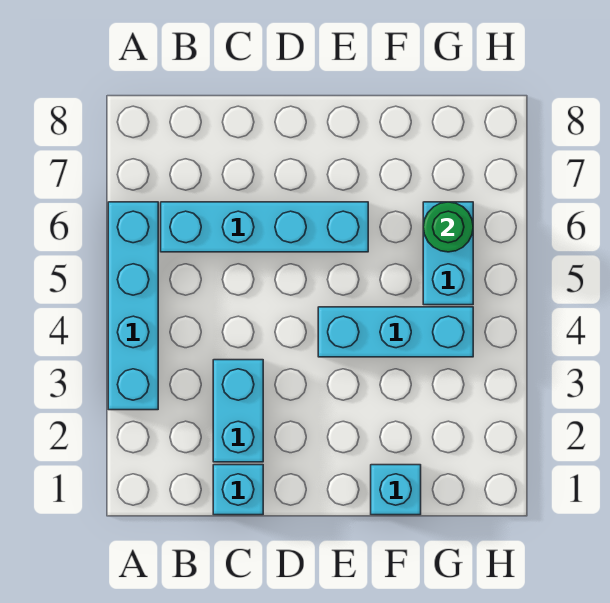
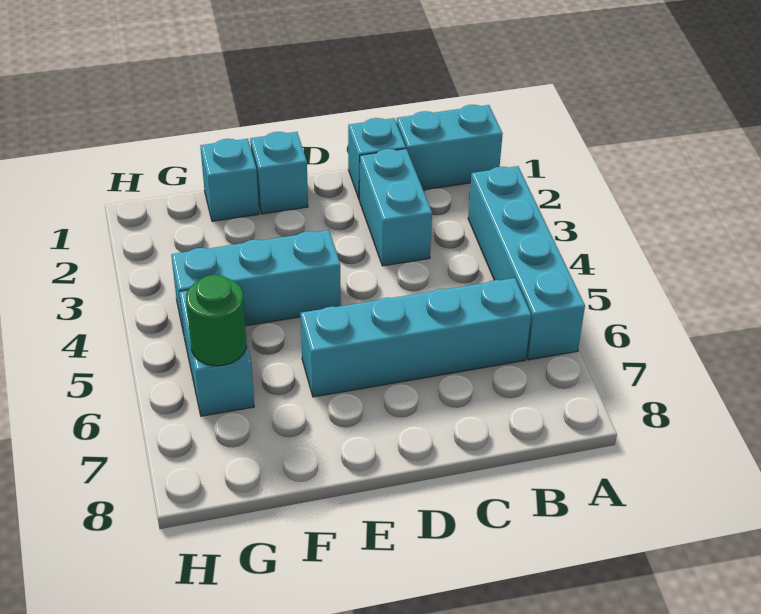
none -> cyan brick A1:B1 level 1
none -> cyan brick E1 level 1

